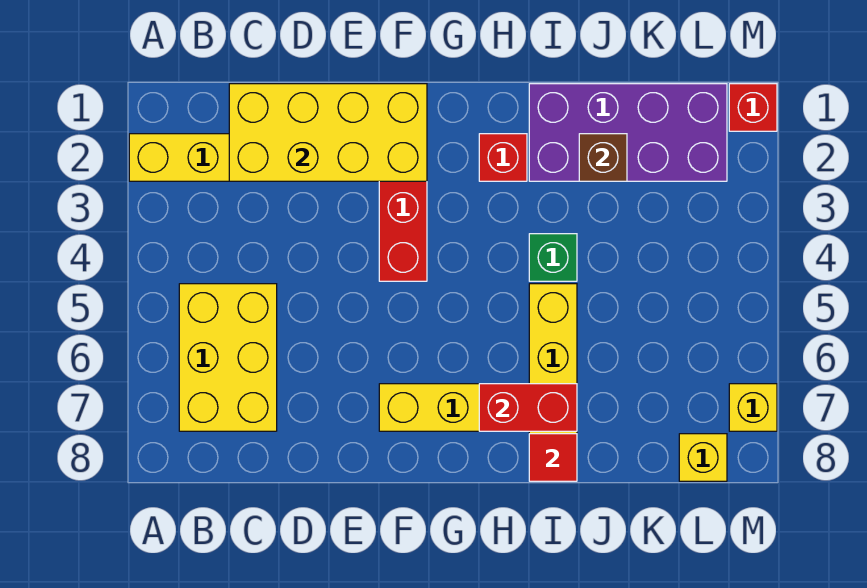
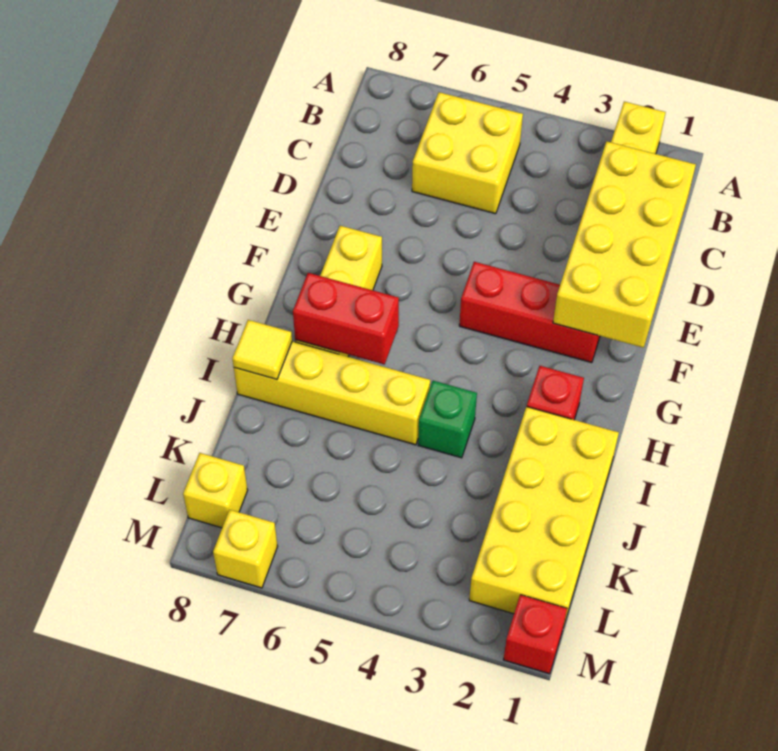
yellow brick B5:C7 level 1 -> yellow brick B5:C6 level 1
red brick H7:I7 level 2 -> red brick H6:H7 level 2
purple brick I1:L2 level 1 -> yellow brick I1:L2 level 1
red tile I8 level 2 -> yellow tile I8 level 2
brown brick J2 level 2 -> none

